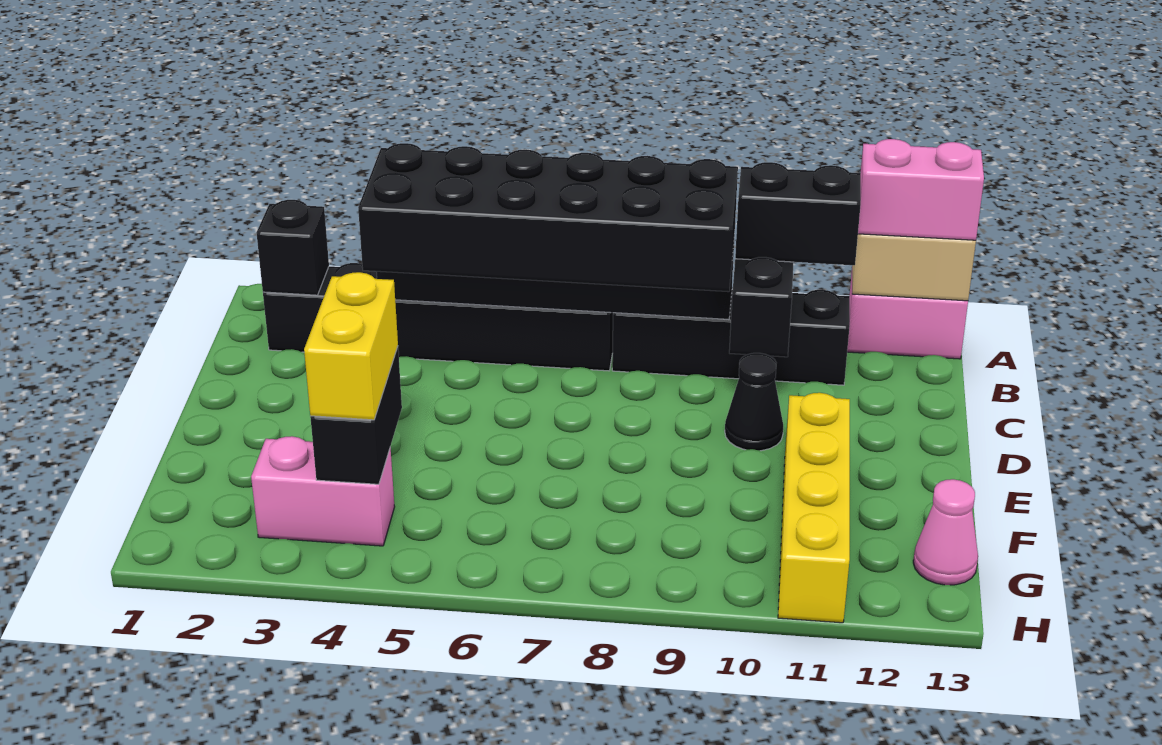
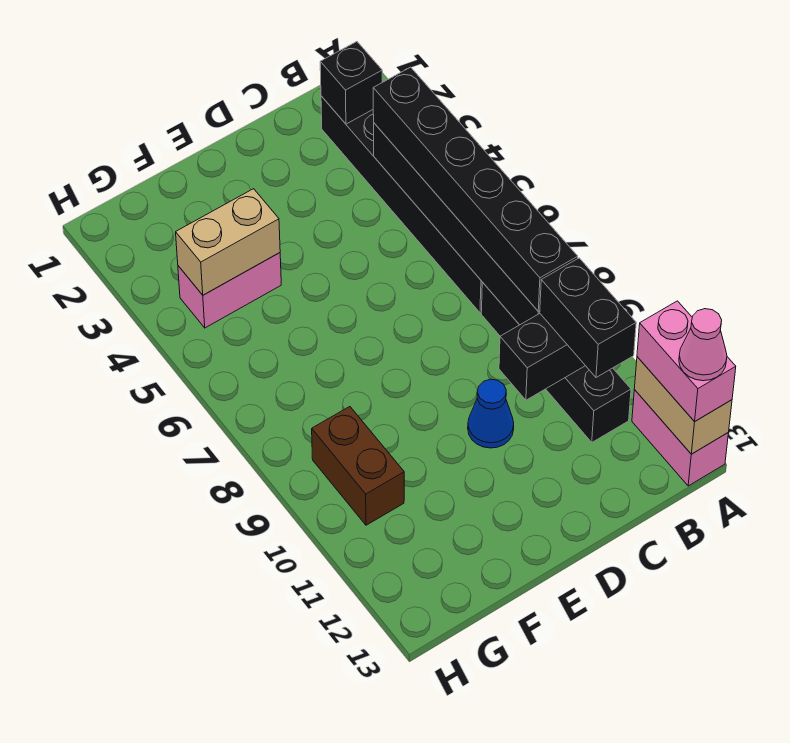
black brick B4:C9 level 3 -> black brick B4:B9 level 3
black cone D10 level 1 -> blue cone D10 level 1
yellow brick E11:H11 level 1 -> none
black brick F4:G4 level 2 -> tan brick F4:G4 level 2
yellow brick F4:G4 level 3 -> none
pink brick G3:G4 level 1 -> pink brick F4:G4 level 1
none -> brown brick G9:G10 level 1
pink cone G13 level 1 -> pink cone A13 level 4

